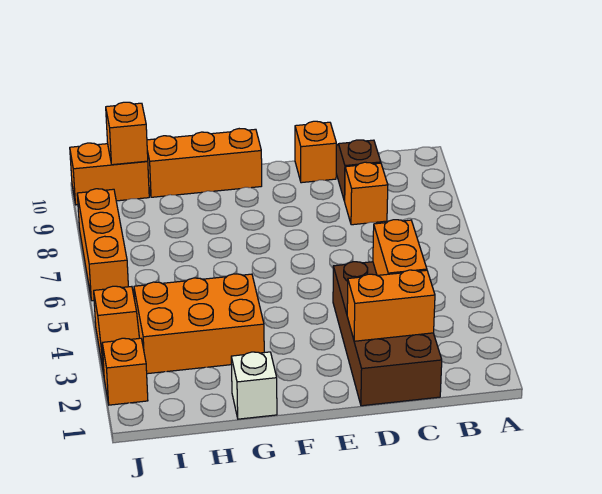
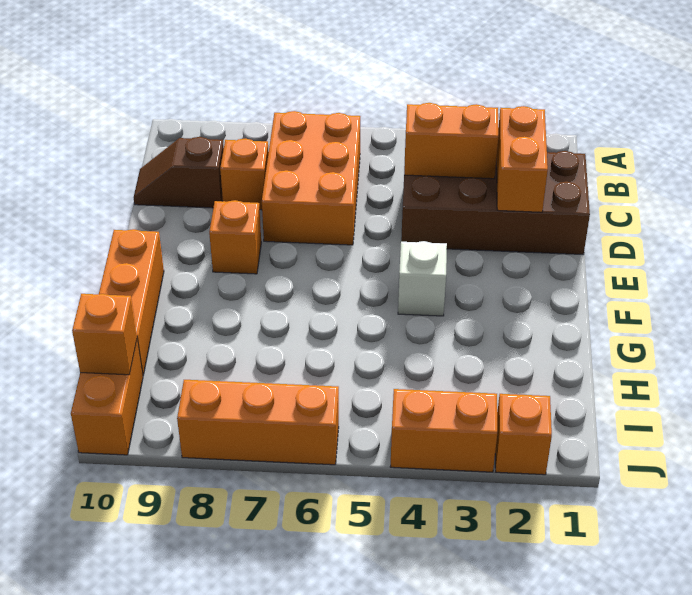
orange brick D10 level 1 -> orange brick E8 level 1
white brick G1 level 1 -> white brick F4 level 1
orange brick G3:I4 level 1 -> orange brick B6:D7 level 1
orange slope J3:J4 level 1 top 4 -> orange brick J3:J4 level 1

